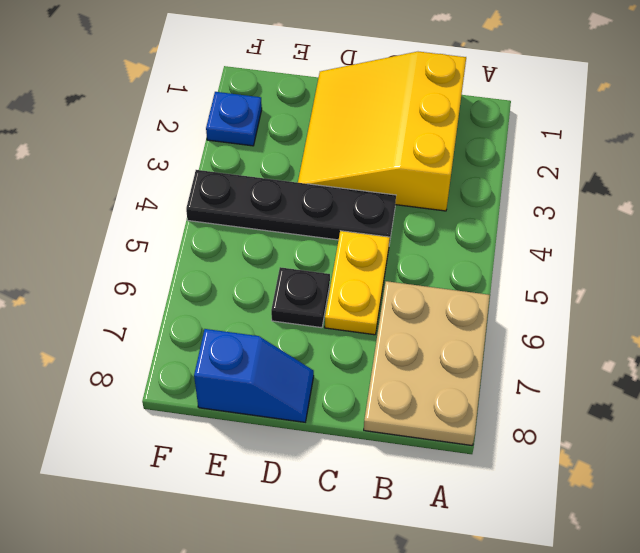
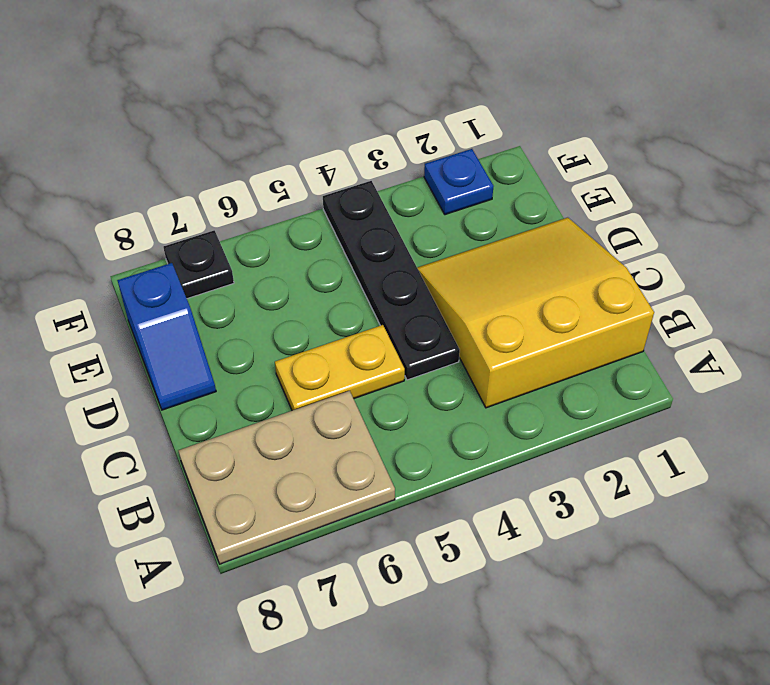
black plate D6 level 1 -> black plate F7 level 1

